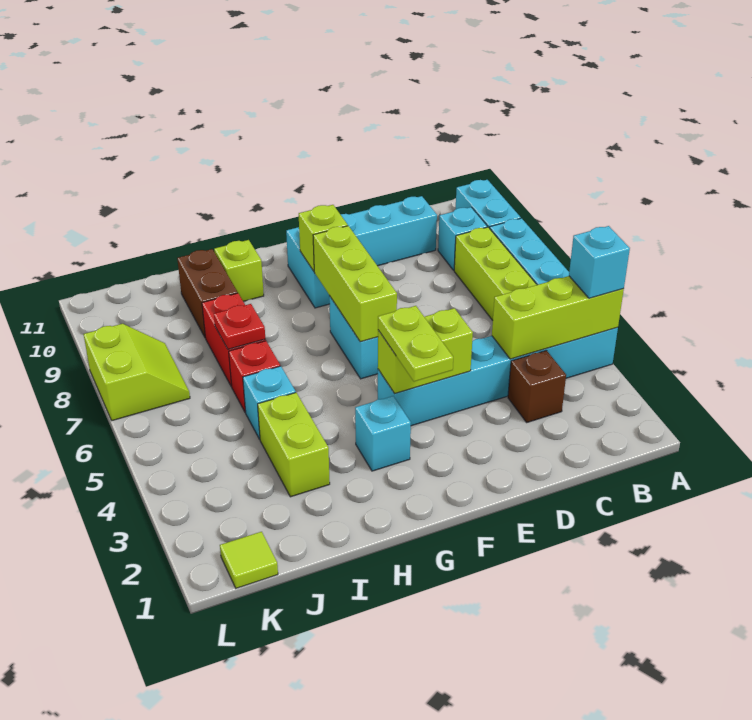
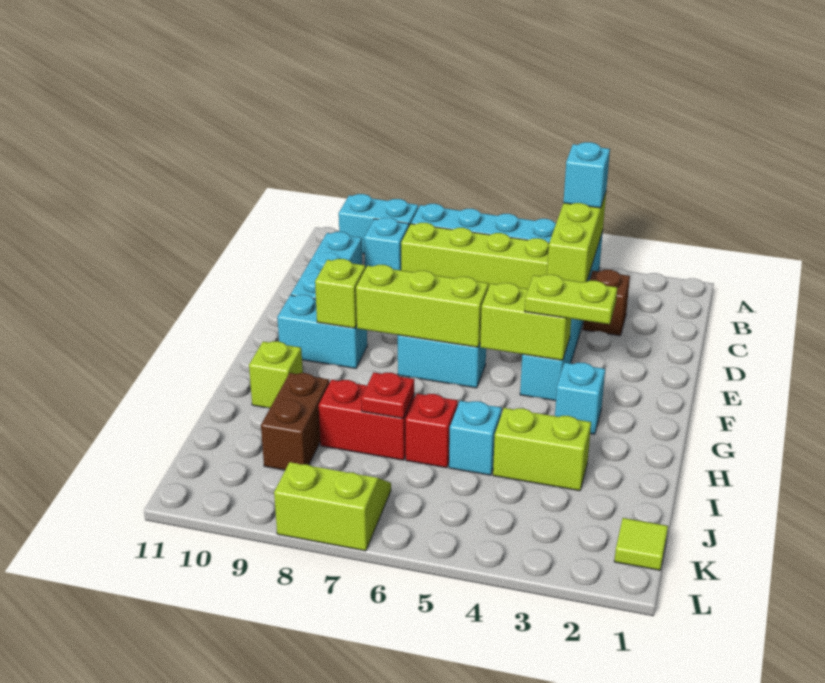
lime brick E4:F4 level 2 -> lime brick F4:F5 level 2
brown brick I9:I10 level 1 -> brown brick I9:J9 level 1

